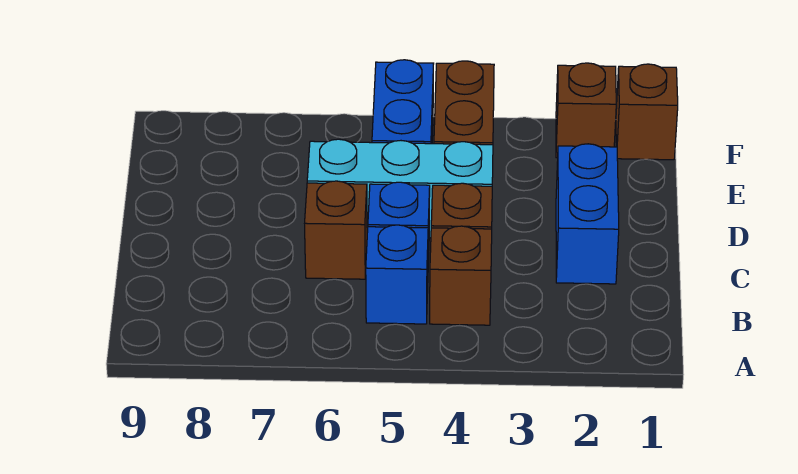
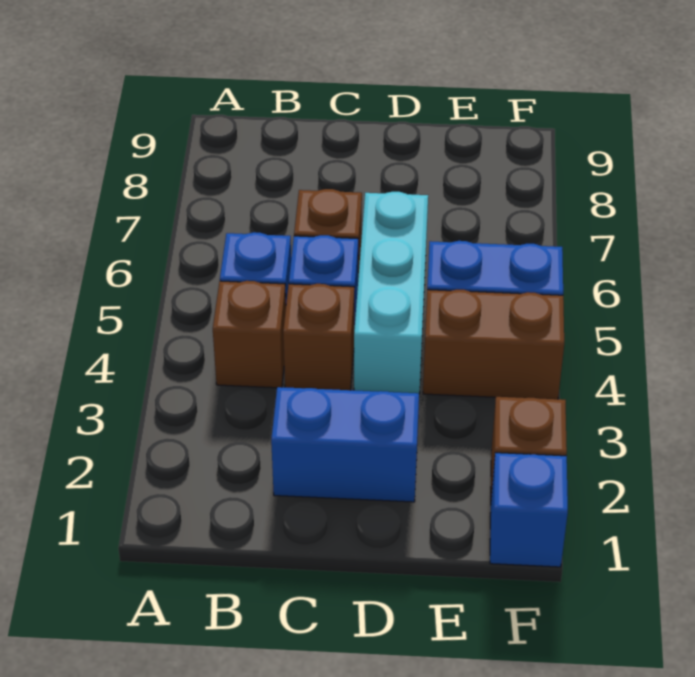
brown brick F1 level 1 -> blue brick F1 level 1

